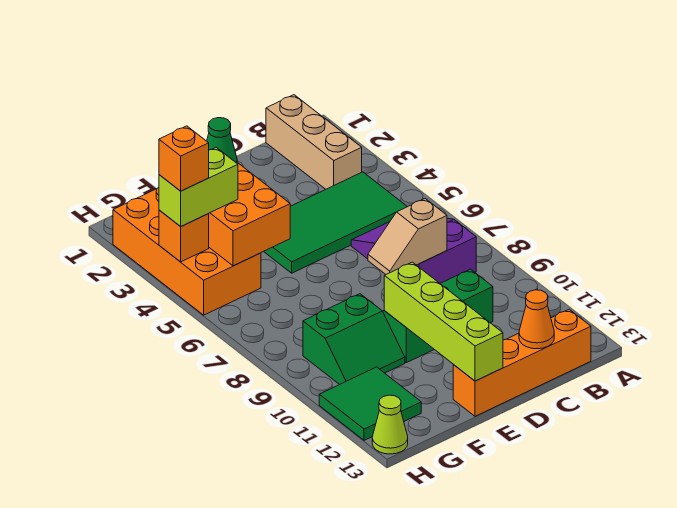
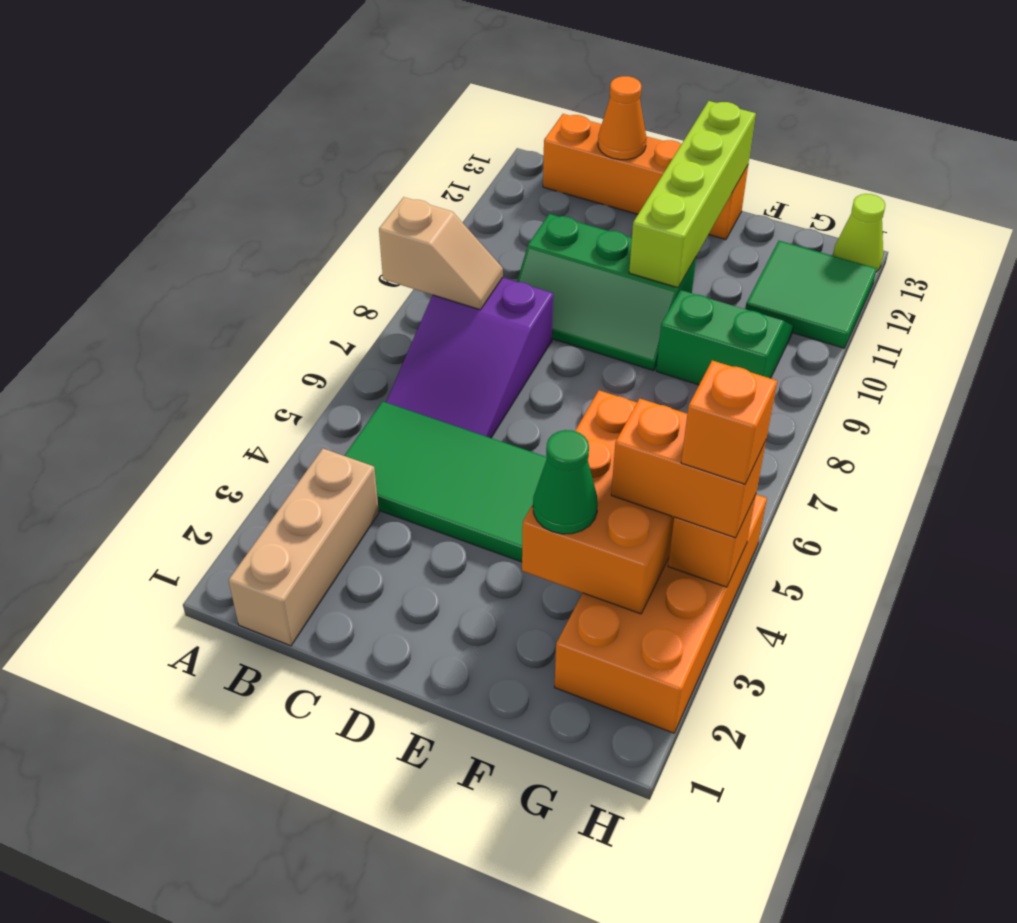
tan slope C8:D8 level 2 top C -> tan slope A8:B8 level 2 top A
lime brick G4:H4 level 3 -> orange brick G4:H4 level 3

